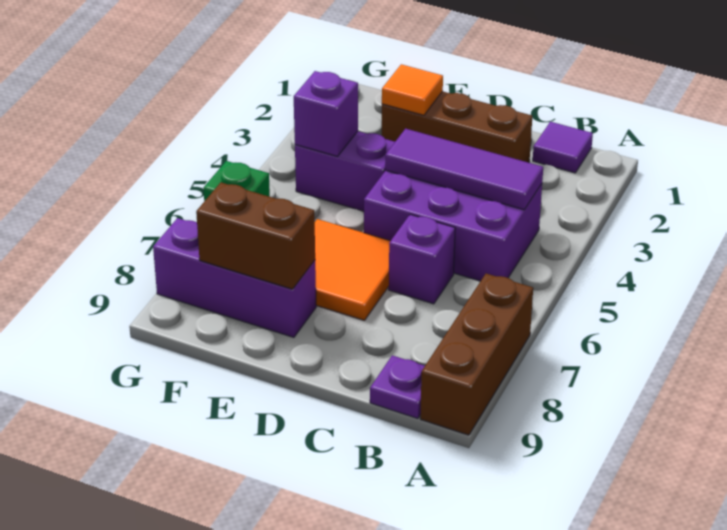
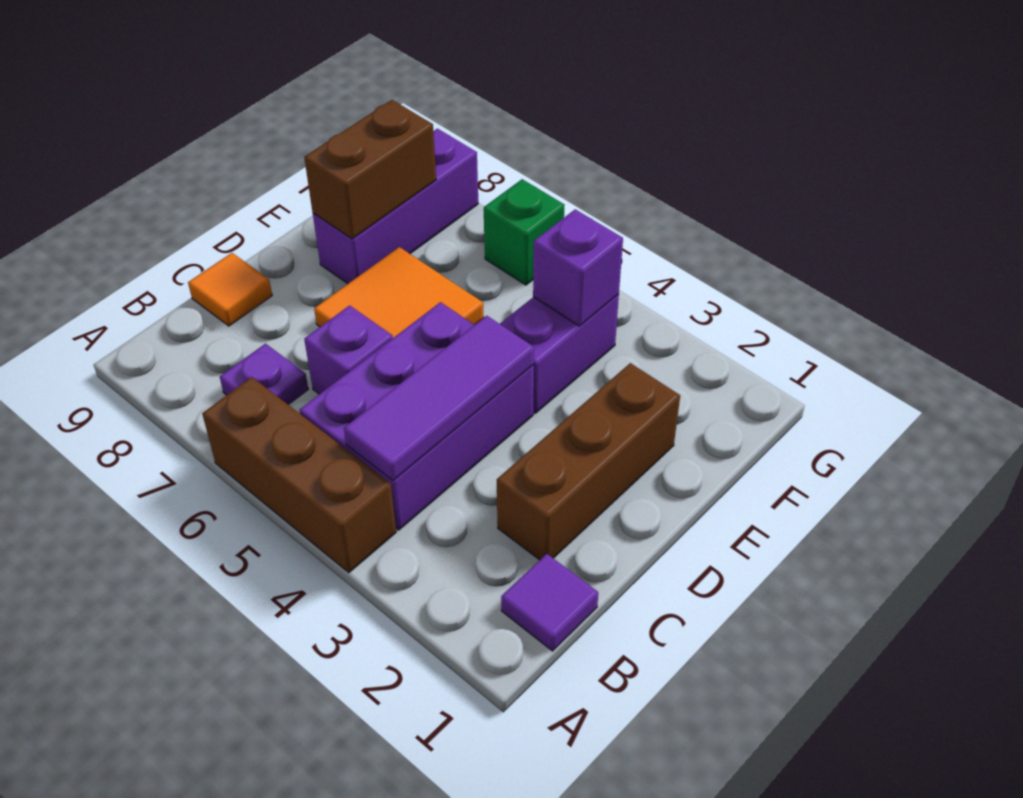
brown brick A7:A9 level 1 -> brown brick A4:A6 level 1
purple plate B9 level 1 -> purple plate B7 level 1
orange tile E2 level 2 -> orange tile C9 level 1

